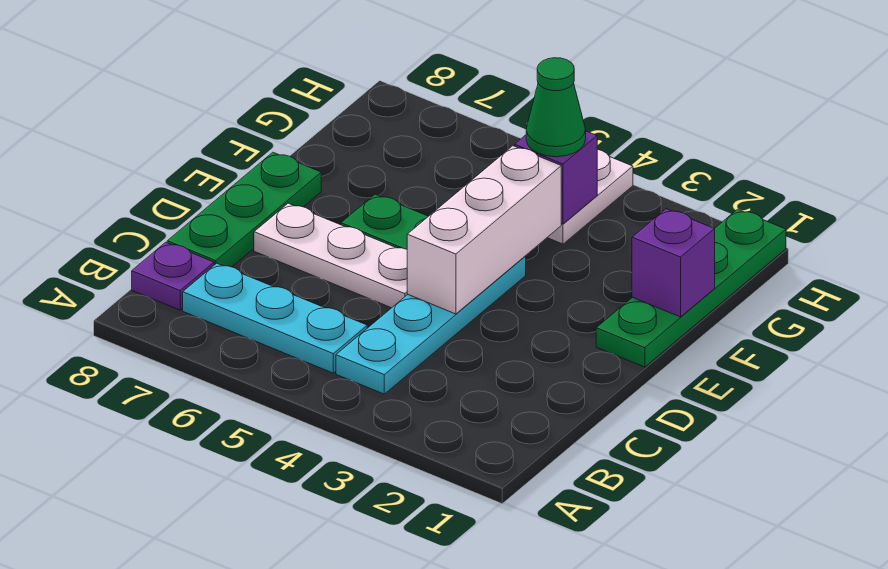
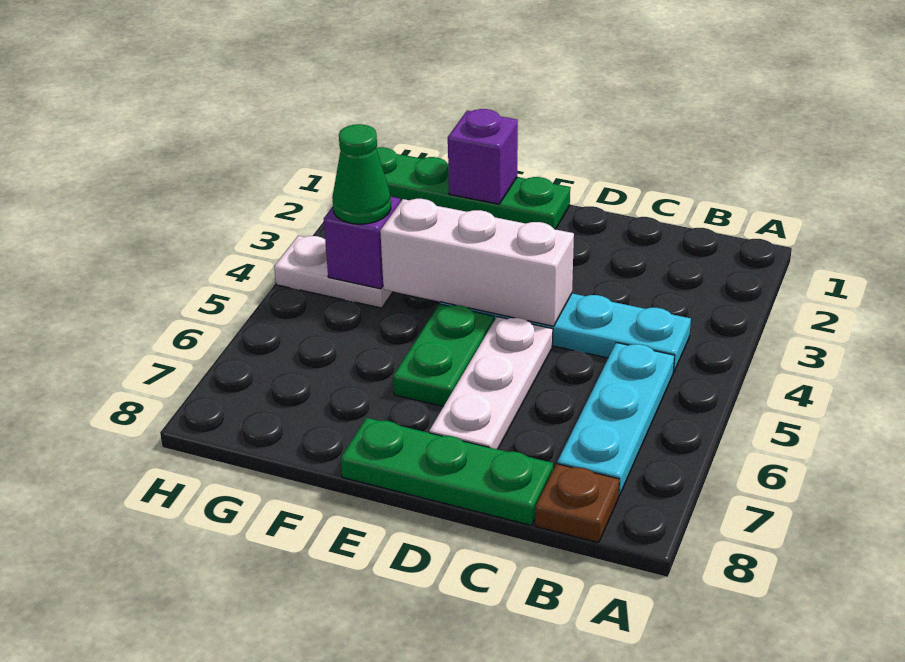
purple plate B8 level 1 -> brown plate B8 level 1

